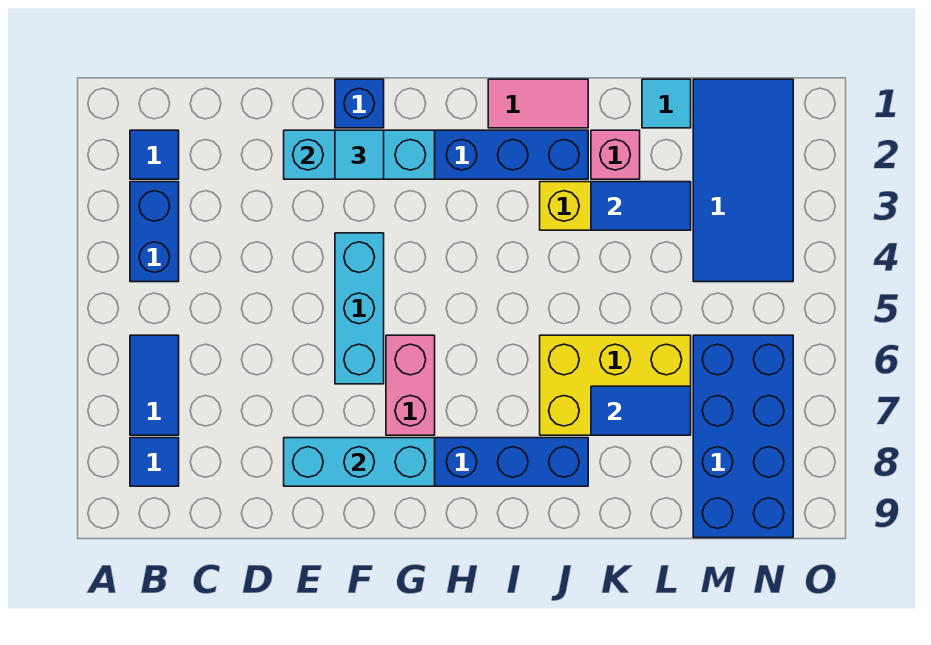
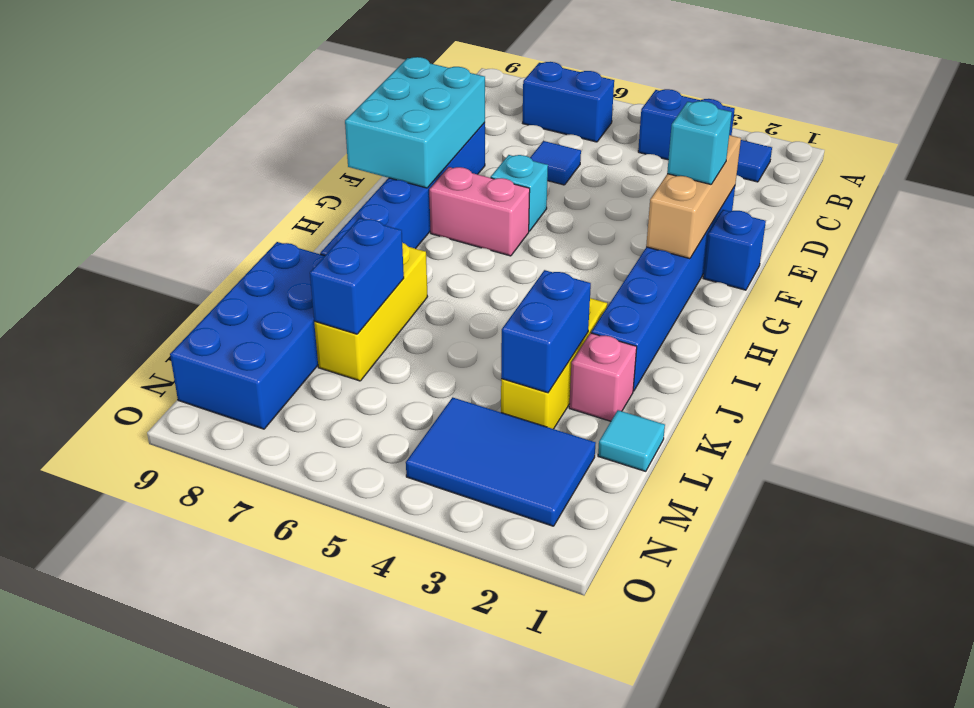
blue tile B6:B7 level 1 -> blue brick B6:B7 level 1
blue tile B8 level 1 -> blue tile D6 level 1
cyan brick E2:G2 level 2 -> tan brick E2:G2 level 2
cyan brick E8:G8 level 2 -> cyan brick E8:G9 level 2
cyan tile F2 level 3 -> cyan brick F2 level 3
cyan brick F4:F6 level 1 -> cyan brick F6 level 1
pink tile I1:J1 level 1 -> none
yellow brick J6:L7 level 1 -> yellow brick J7:L7 level 1
blue tile K3:L3 level 2 -> blue brick K3:L3 level 2
blue tile K7:L7 level 2 -> blue brick K7:L7 level 2
blue tile M1:N4 level 1 -> blue tile M2:N4 level 1
blue brick M6:N9 level 1 -> blue brick K8:N9 level 1

